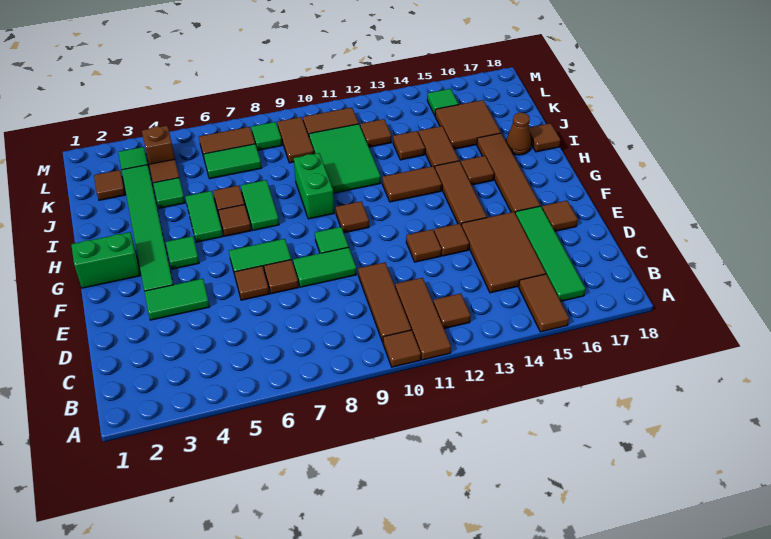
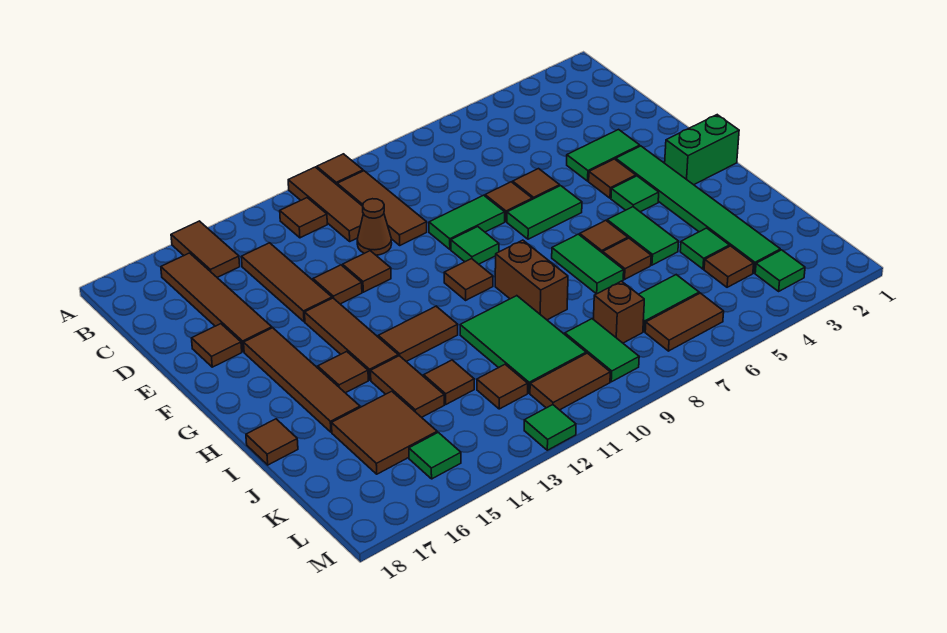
green tile B16:E16 level 1 -> brown tile B16:E16 level 1
brown tile C14:E15 level 1 -> brown tile C14:E14 level 1
green brick H9:I9 level 1 -> brown brick H9:I9 level 1
brown cone I17 level 1 -> brown cone D11 level 1
brown tile K2 level 1 -> brown tile F4 level 1
brown tile K9:L9 level 1 -> green tile K9:L9 level 1
brown brick L4 level 1 -> brown brick K8 level 1
green tile L8 level 1 -> green tile M12 level 1

